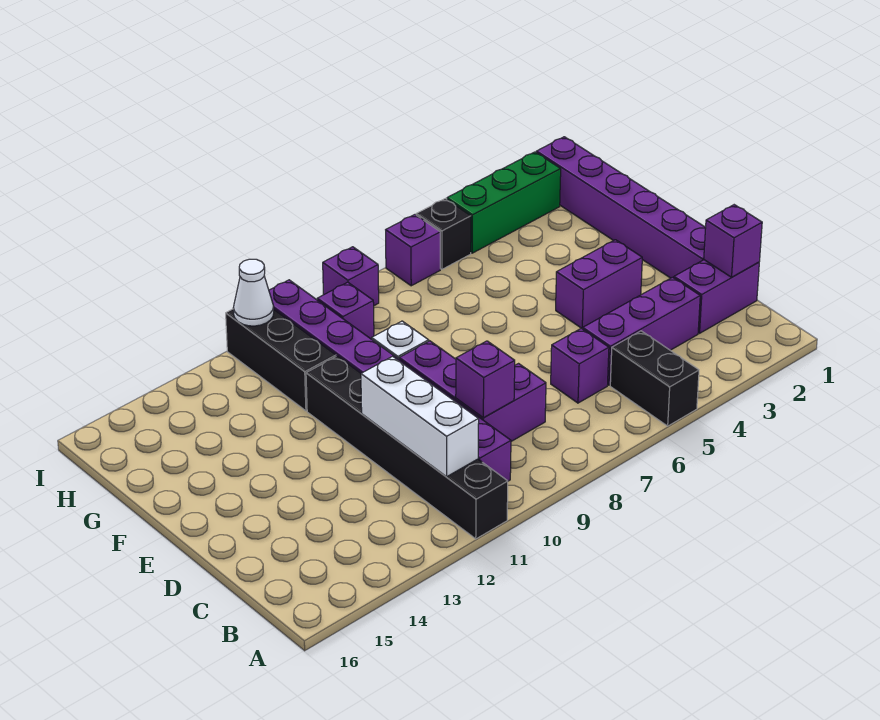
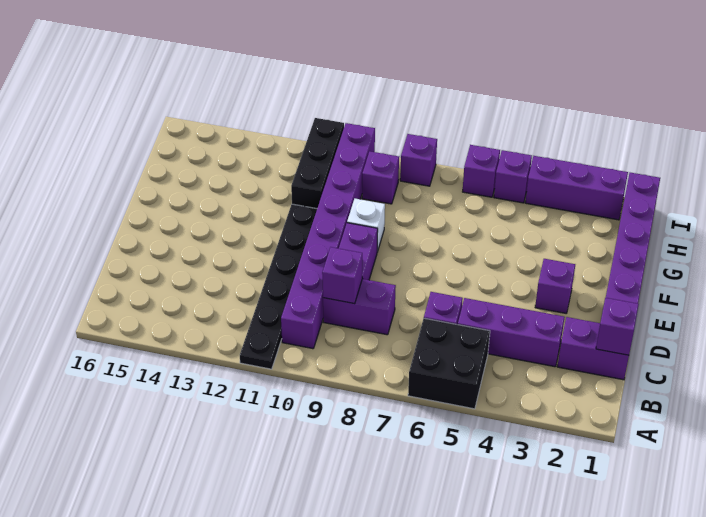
black brick A5:B5 level 1 -> black brick A5:B6 level 1
black brick A11:F11 level 1 -> black plate A11:F11 level 1
white brick B11:D11 level 2 -> none
purple brick E3:E4 level 1 -> purple brick E3 level 1
green brick I2:I4 level 1 -> purple brick I2:I4 level 1
black brick I5 level 1 -> purple brick I5 level 1
white cone I11 level 2 -> none

